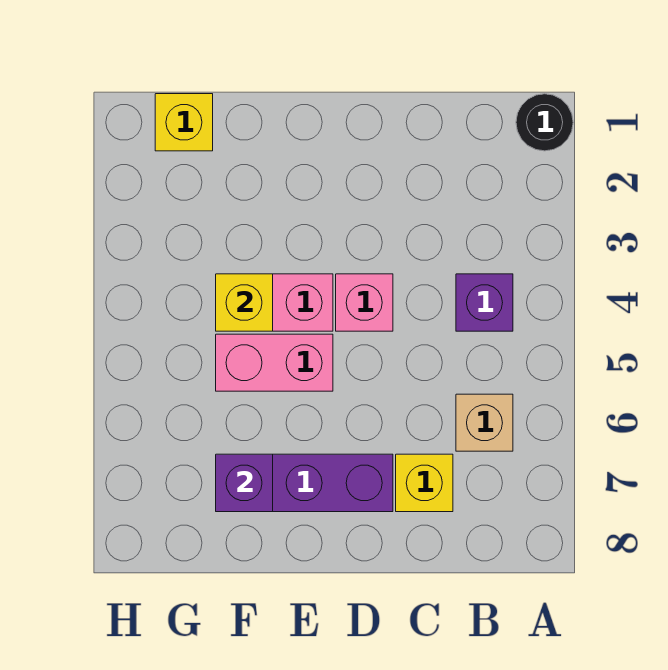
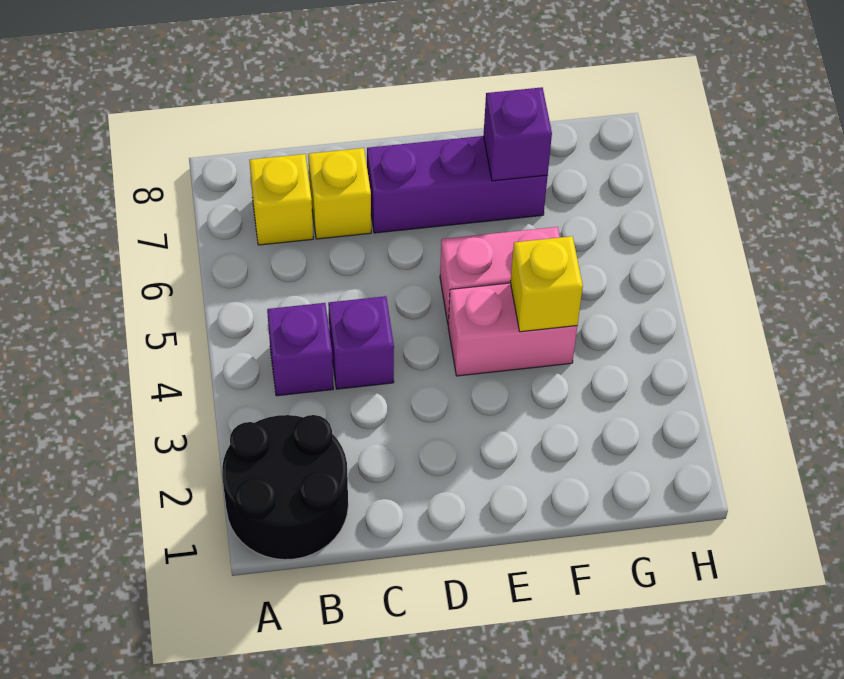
black round brick A1 level 1 -> black round brick A1:B2 level 1
tan brick B6 level 1 -> none
none -> purple brick C4 level 1
pink brick D4 level 1 -> none
yellow brick G1 level 1 -> yellow brick B7 level 1

